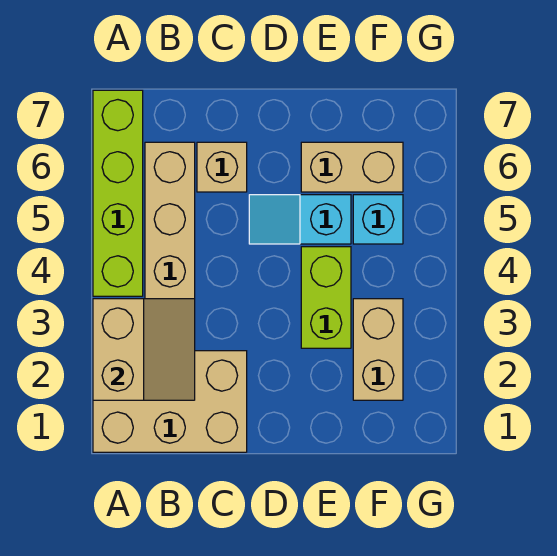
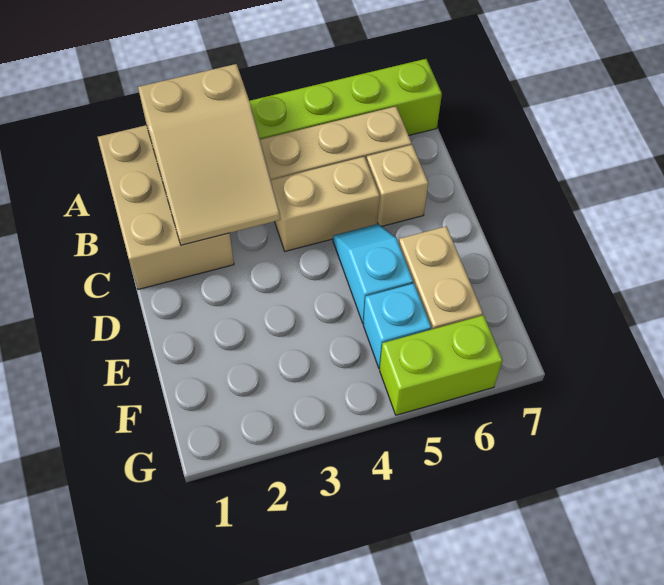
tan slope A2:B3 level 2 top A -> tan slope A2:C3 level 2 top A
lime brick E3:E4 level 1 -> lime brick G5:G6 level 1
tan brick F2:F3 level 1 -> tan brick C4:C5 level 1

